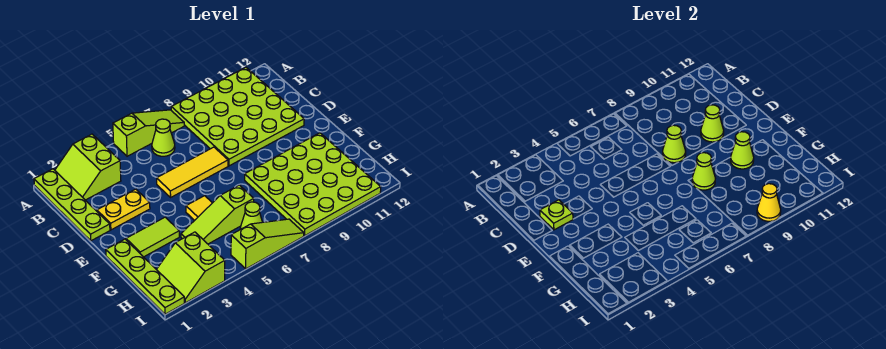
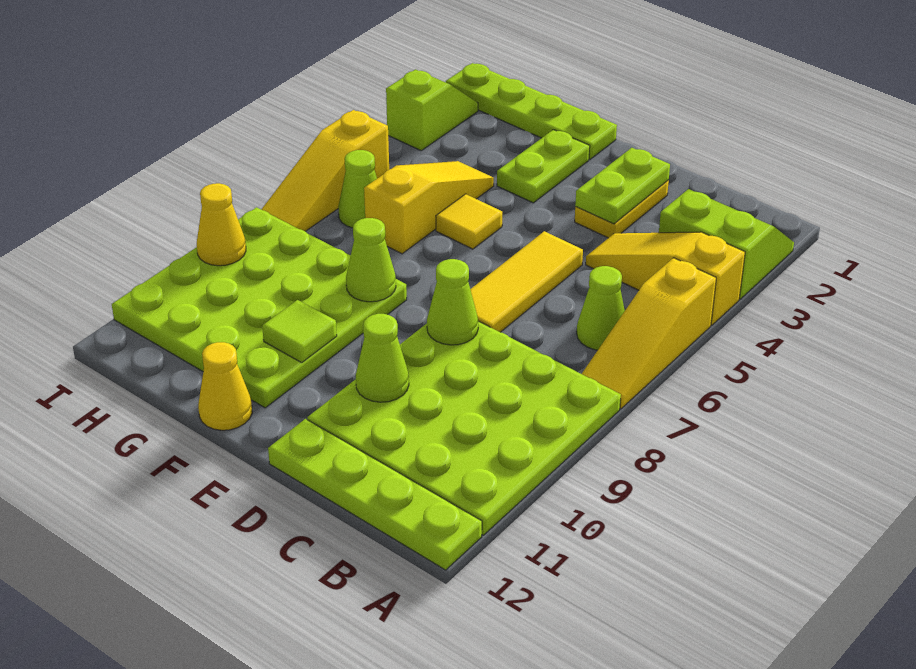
lime plate A1:D1 level 1 -> lime plate A12:D12 level 1
none -> yellow slope A4:C4 level 1 top A
lime slope A5:A7 level 1 top 5 -> yellow slope A5:A7 level 1 top 5
lime plate D2 level 2 -> lime plate D2:D3 level 2
lime tile F2:F3 level 1 -> lime plate F2:F3 level 1
lime cone F10 level 2 -> lime tile F10 level 2
none -> yellow cone F12 level 1
lime slope G4:G6 level 1 top 6 -> yellow slope G4:G6 level 1 top 6
lime slope H2:I3 level 1 top 3 -> lime slope I2:I3 level 1 top 3
lime slope I5:I7 level 1 top 5 -> yellow slope I5:I7 level 1 top 5

